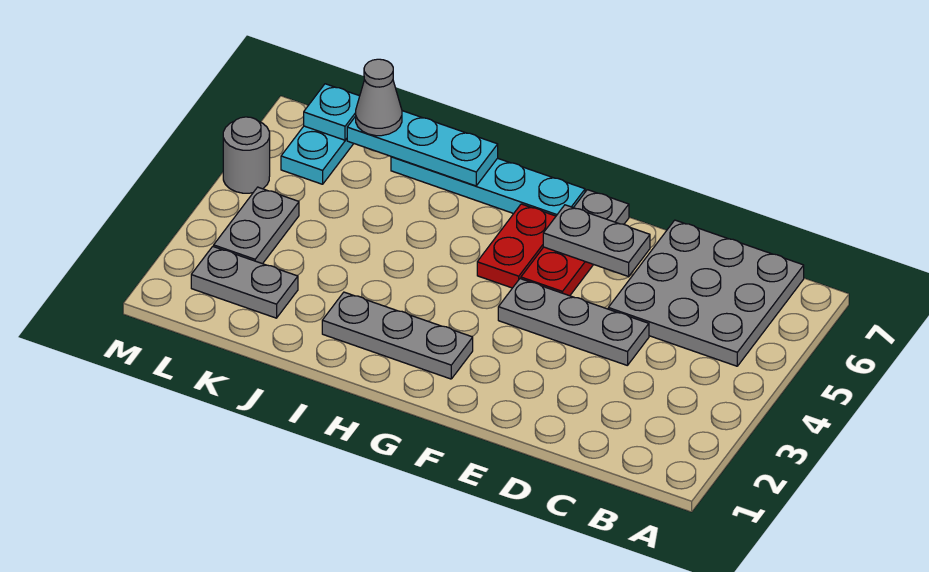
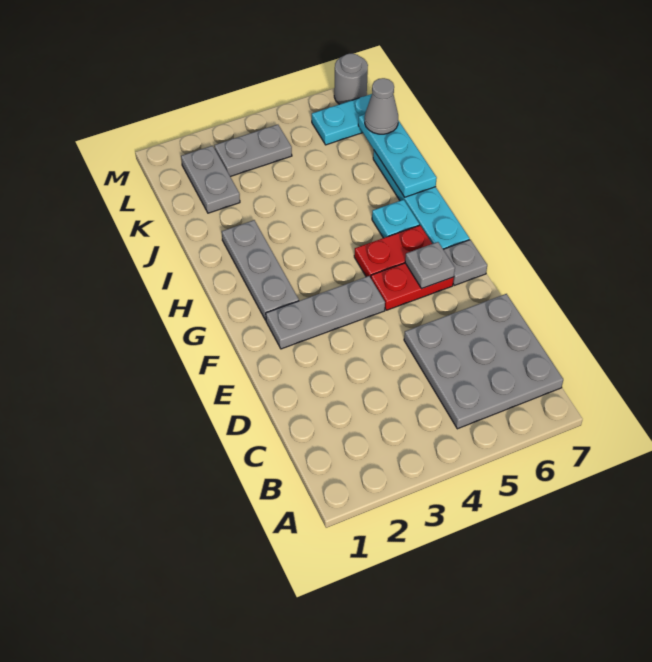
grey plate D4:F4 level 1 -> grey plate F2:F4 level 1
grey plate E6:F6 level 2 -> grey plate F6 level 2
cyan plate L7 level 2 -> cyan plate H6 level 1
grey round brick M5 level 1 -> grey round brick M7 level 1

